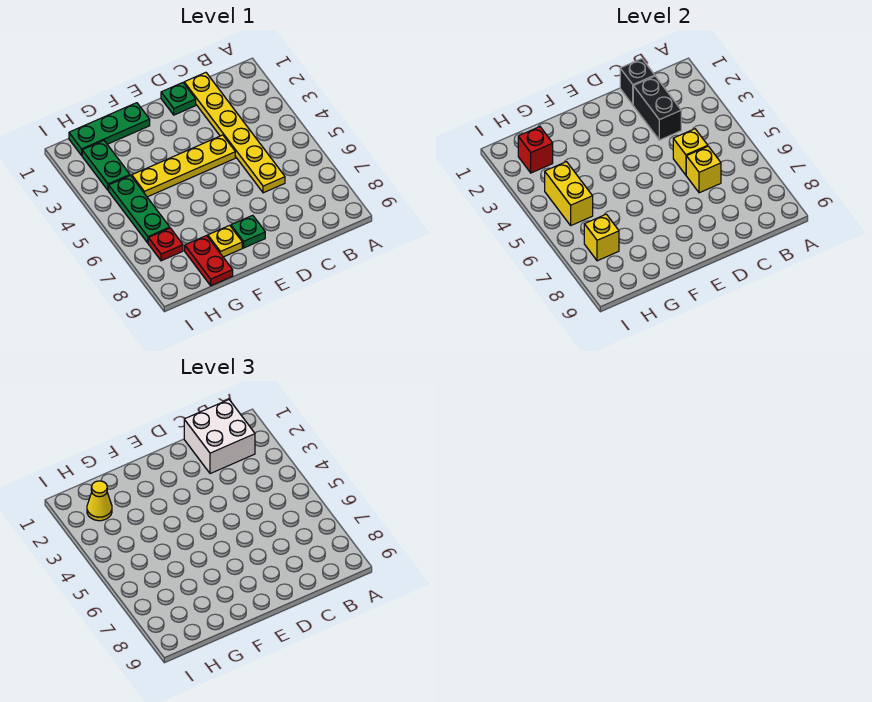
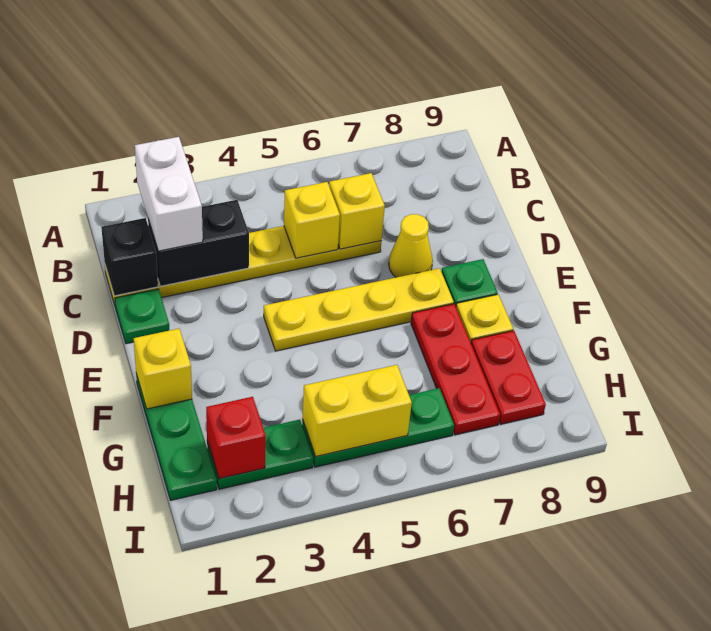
white brick B1:C2 level 3 -> white brick B2:C2 level 3
yellow plate D4:G4 level 1 -> yellow plate E4:E7 level 1
red plate G8:G9 level 1 -> red plate G8:H8 level 1
yellow cone H2 level 3 -> yellow cone D7 level 1
red plate H7 level 1 -> red plate F7:H7 level 1
yellow brick H7 level 2 -> yellow brick F1 level 2

